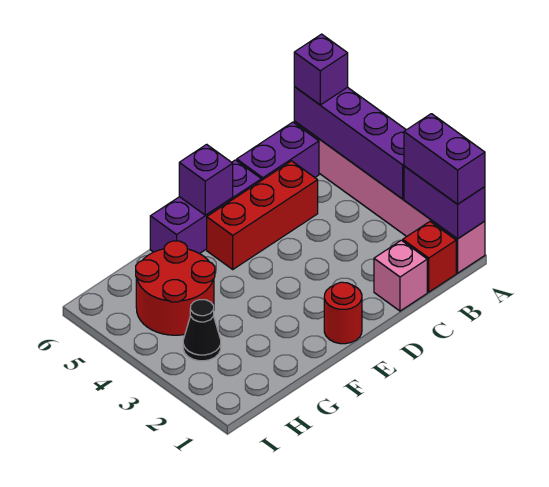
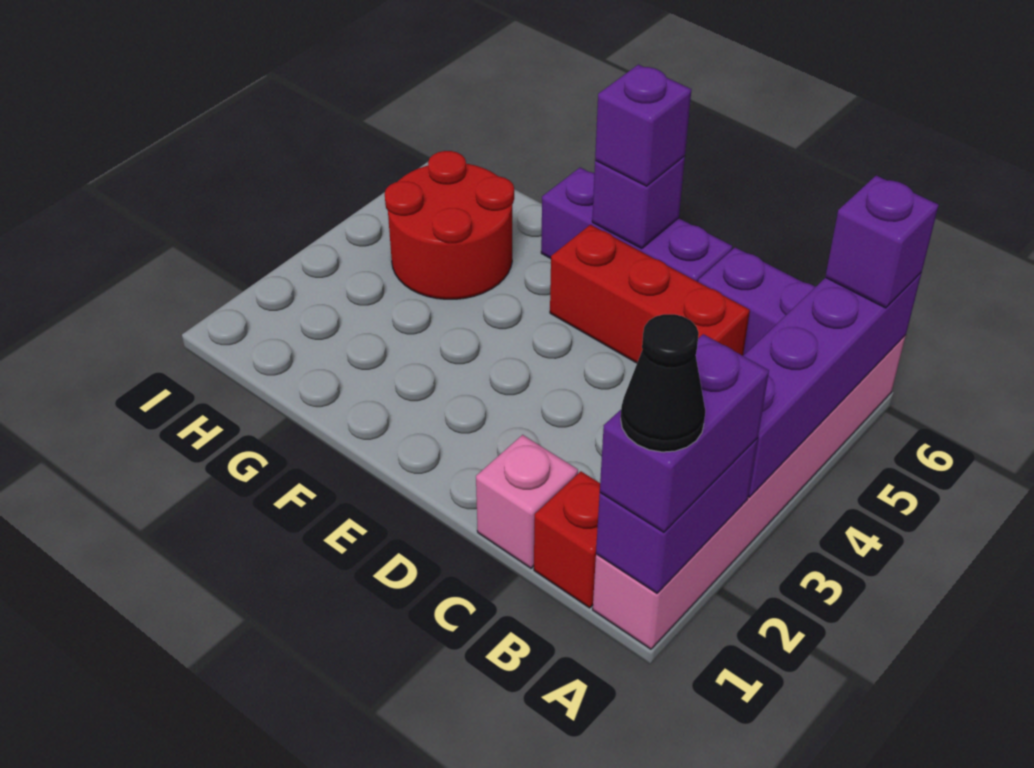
red round brick E1 level 1 -> none
none -> purple brick E6 level 3
black cone H3 level 1 -> black cone A1 level 4

